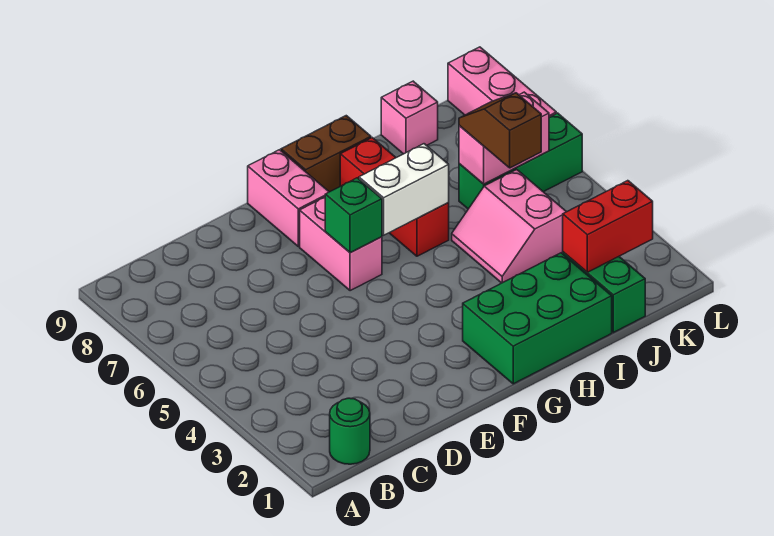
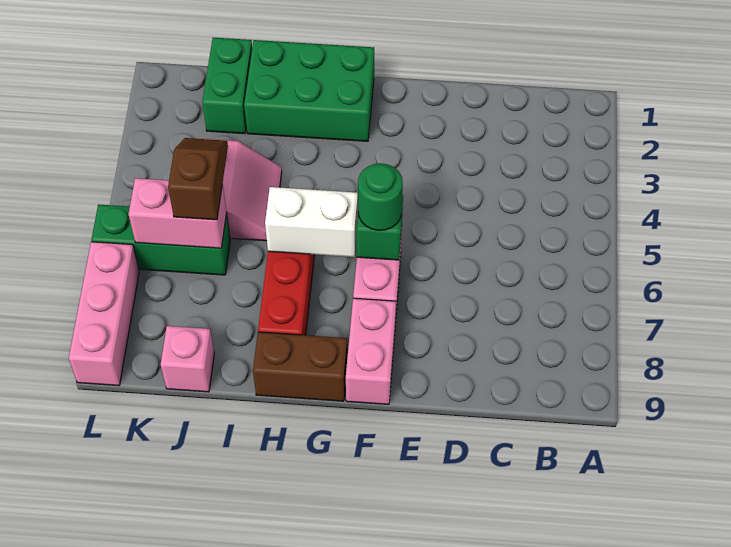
green round brick B1 level 1 -> green round brick F6 level 3
red brick J2:K2 level 2 -> none
brown slope J5:J6 level 3 top 5 -> brown slope J5:J6 level 3 top 6

